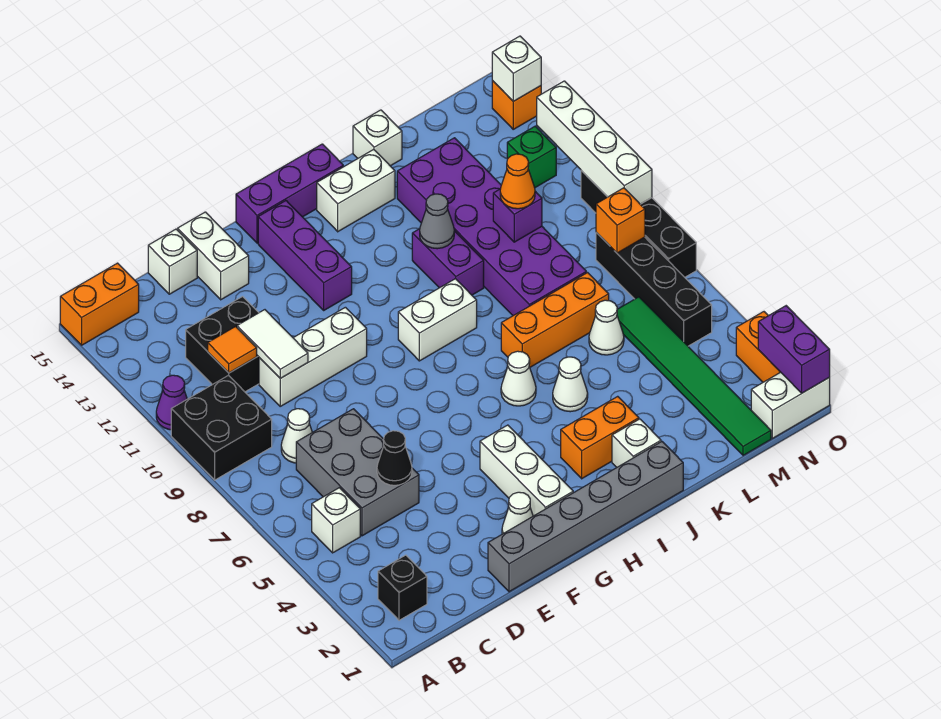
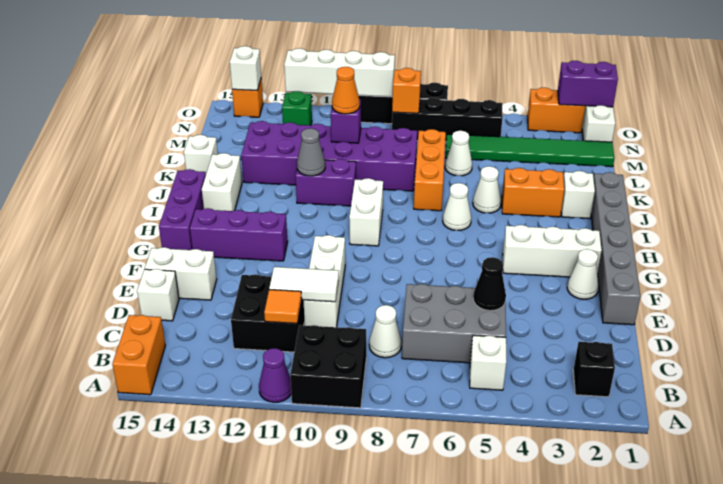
orange brick I3:J3 level 1 -> orange brick J3:J4 level 1

